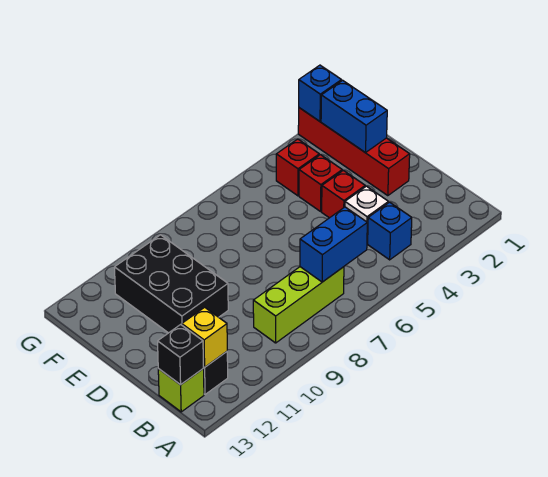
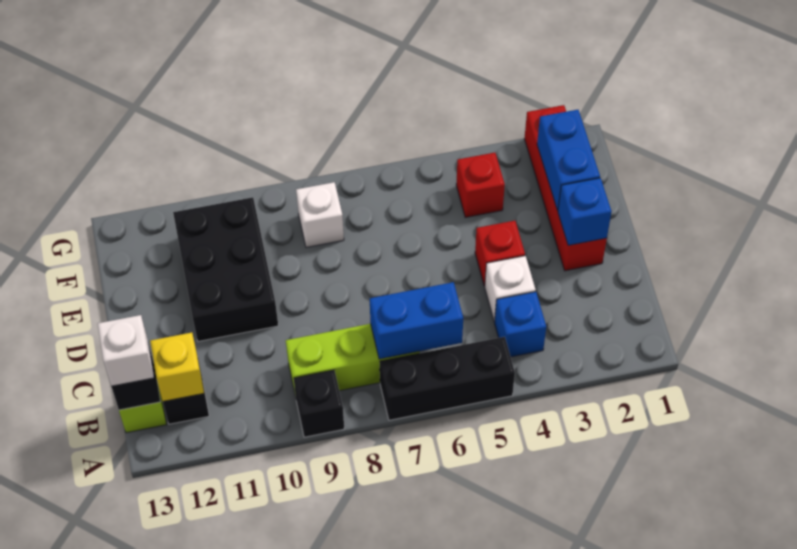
none -> black brick A5:A7 level 1
none -> black brick A9 level 1
none -> white brick B13 level 3
red brick E4 level 1 -> none
none -> white brick F8 level 1
blue brick G2 level 2 -> blue brick D2 level 2

